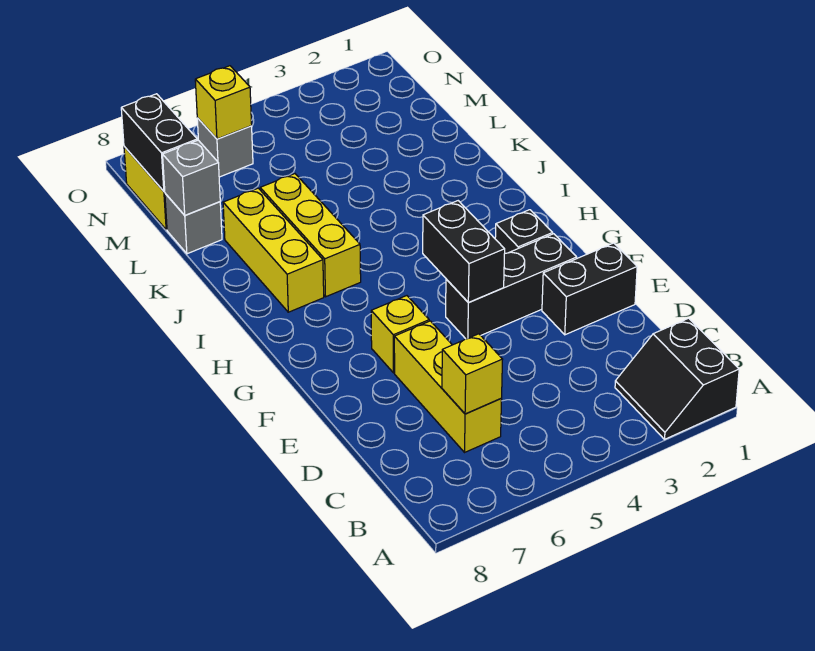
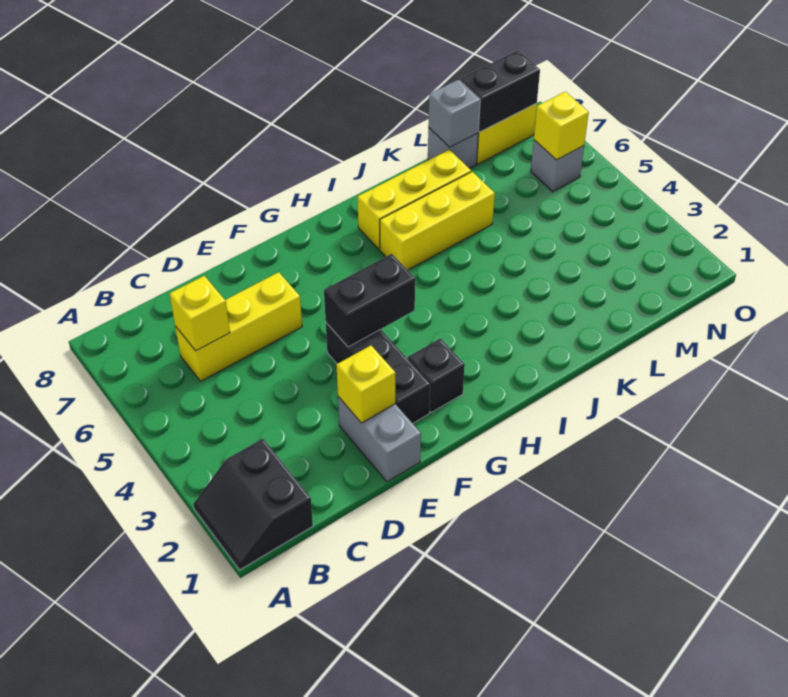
black slope A1:B2 level 1 top 1 -> black slope A1:B2 level 1 top B
black brick E1:E2 level 1 -> grey brick E1:E2 level 1
yellow brick F6 level 1 -> yellow brick E2 level 2

